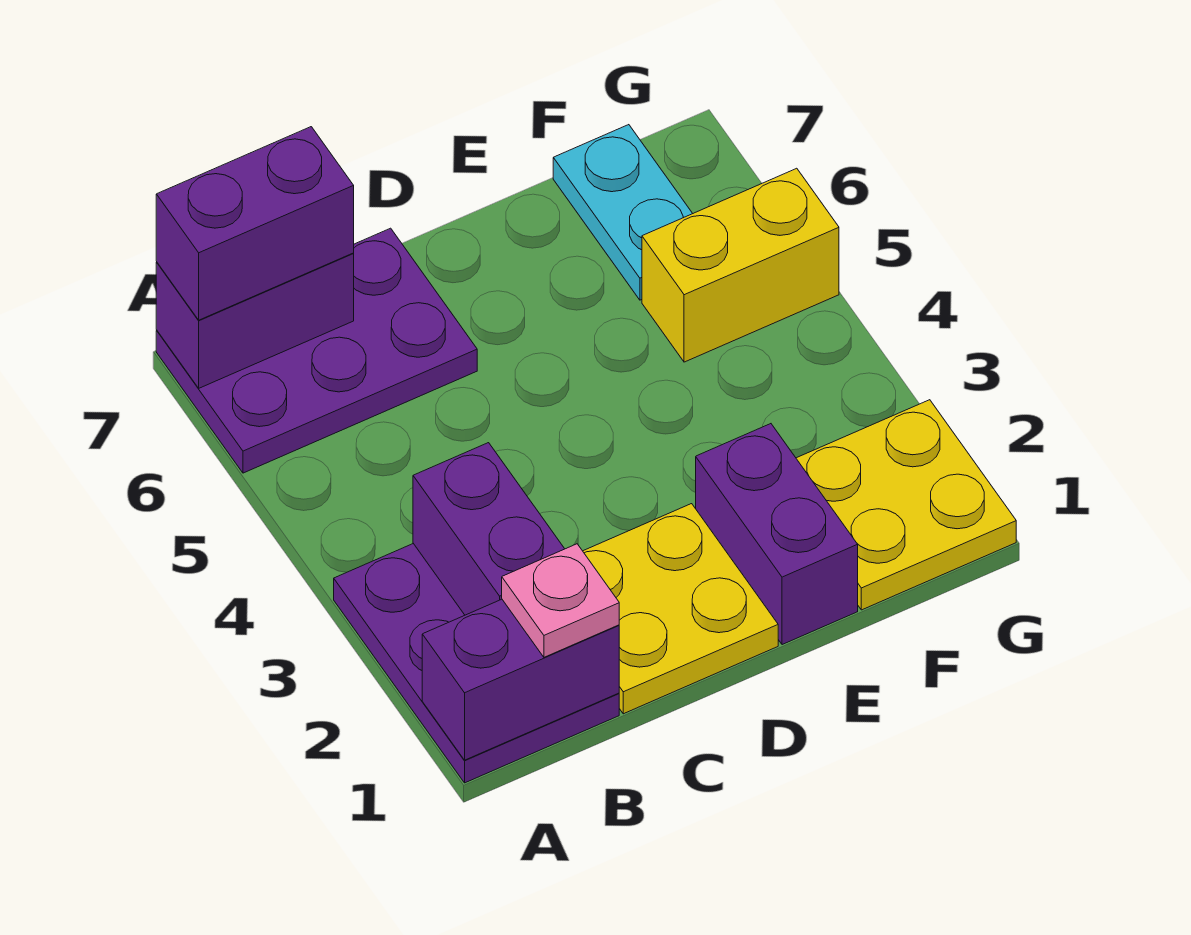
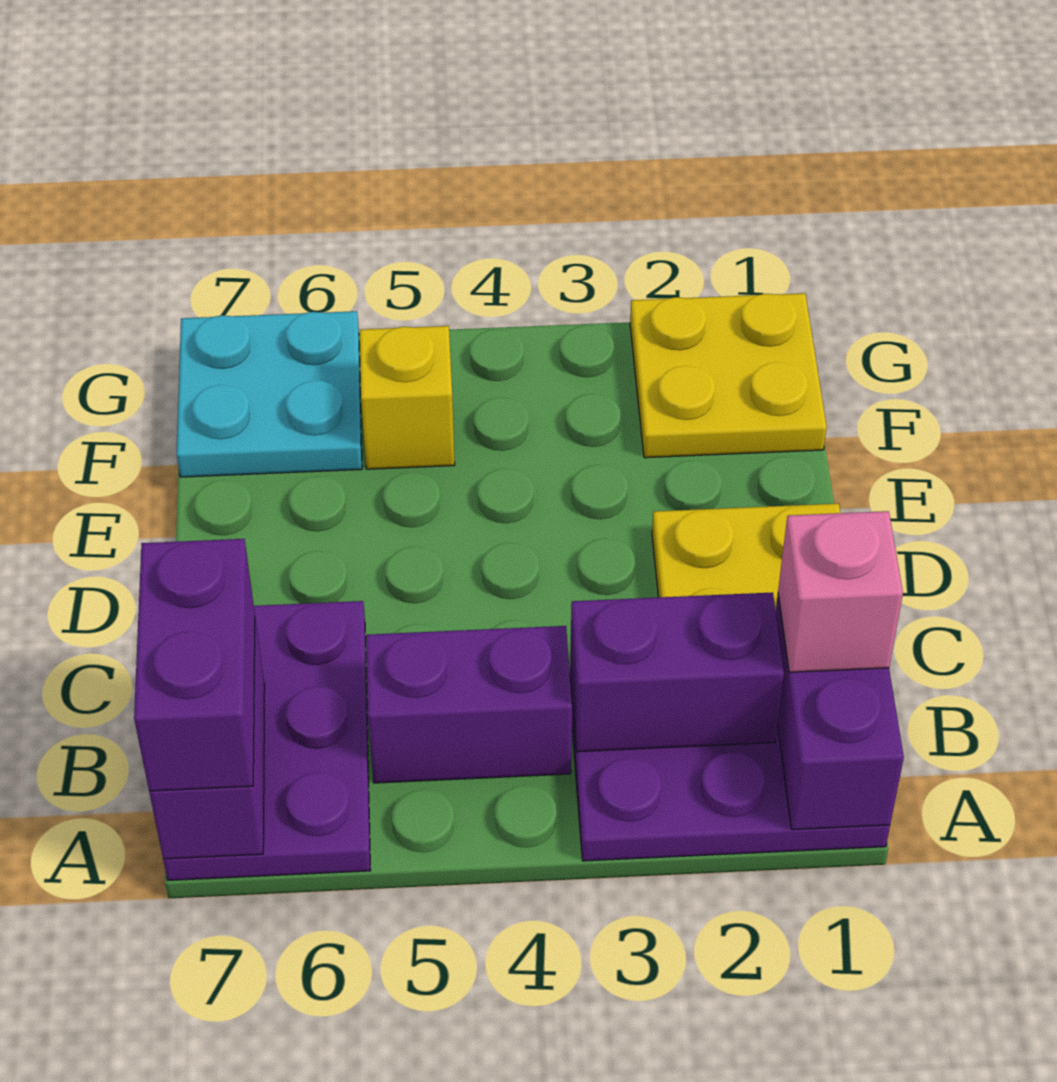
pink plate B1 level 3 -> pink brick B1 level 3
purple brick E1:E2 level 1 -> purple brick B4:B5 level 1
yellow brick F5:G5 level 1 -> yellow brick F5 level 1
cyan plate F6:F7 level 1 -> cyan plate F6:G7 level 1

